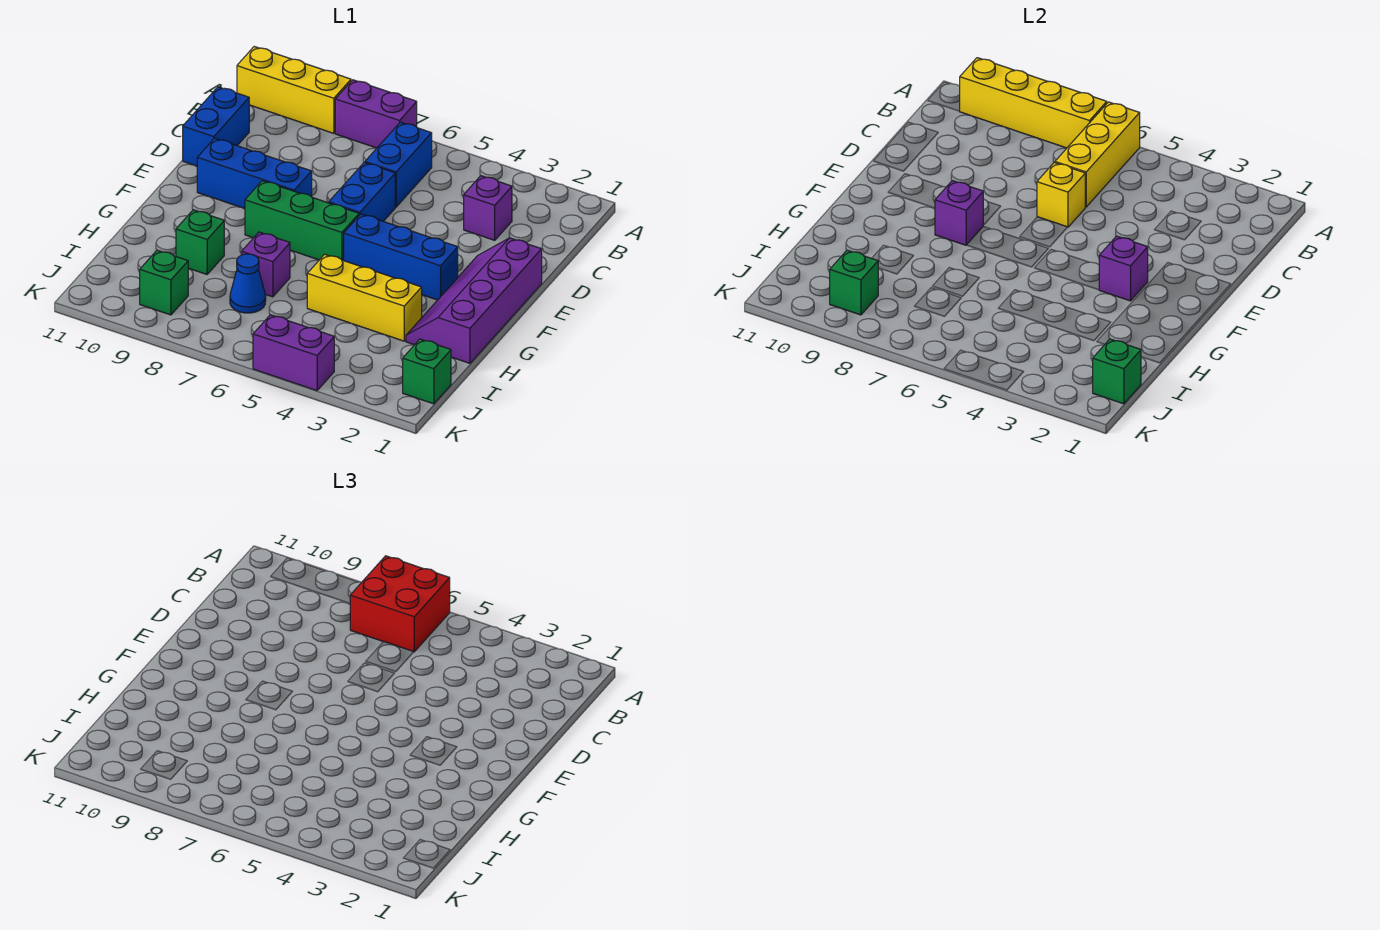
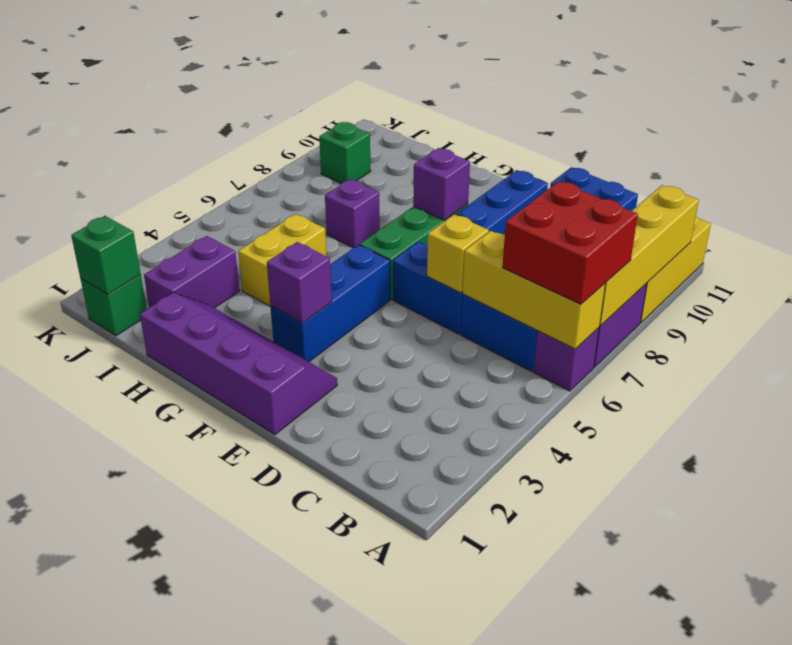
purple brick C3 level 1 -> purple brick A6 level 1
yellow brick H3:H5 level 1 -> yellow brick H4:H5 level 1
green brick H9 level 1 -> none
blue cone I7 level 1 -> none
green brick J9 level 2 -> none
purple brick K4:K5 level 1 -> purple brick I2:I3 level 1

